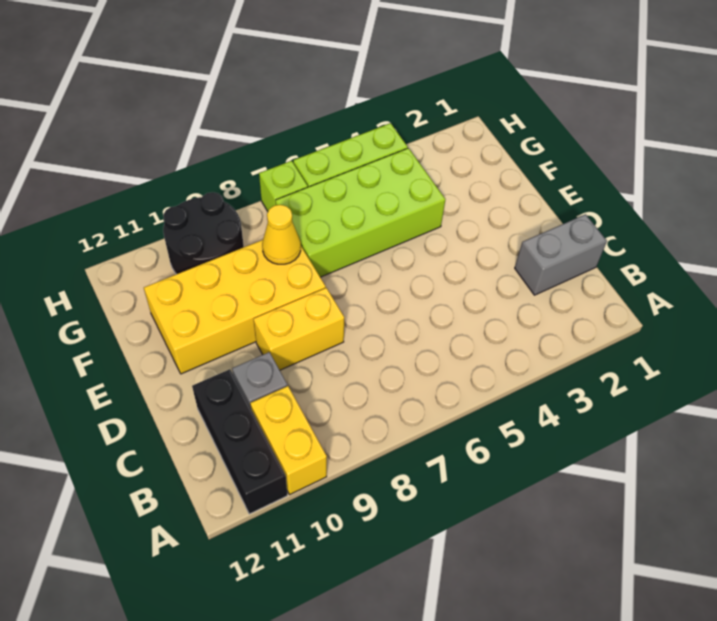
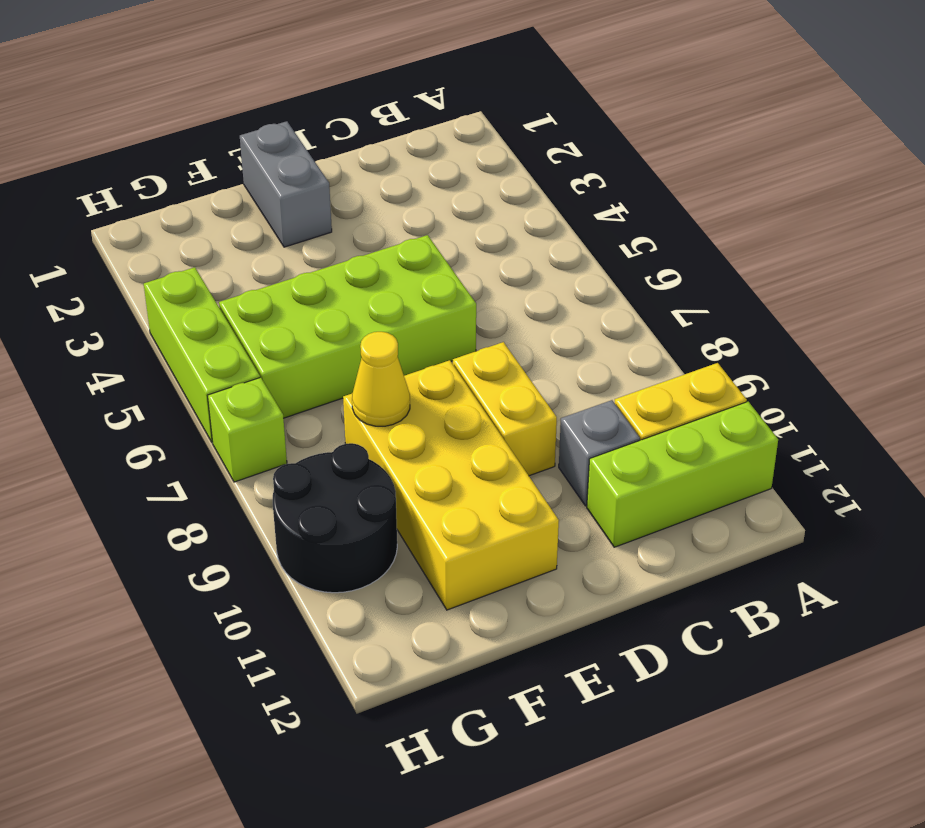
black brick A11:C11 level 1 -> lime brick A11:C11 level 1
grey brick C1:C2 level 1 -> grey brick E1:E2 level 1
lime brick F4:G7 level 1 -> lime brick D5:G6 level 1

